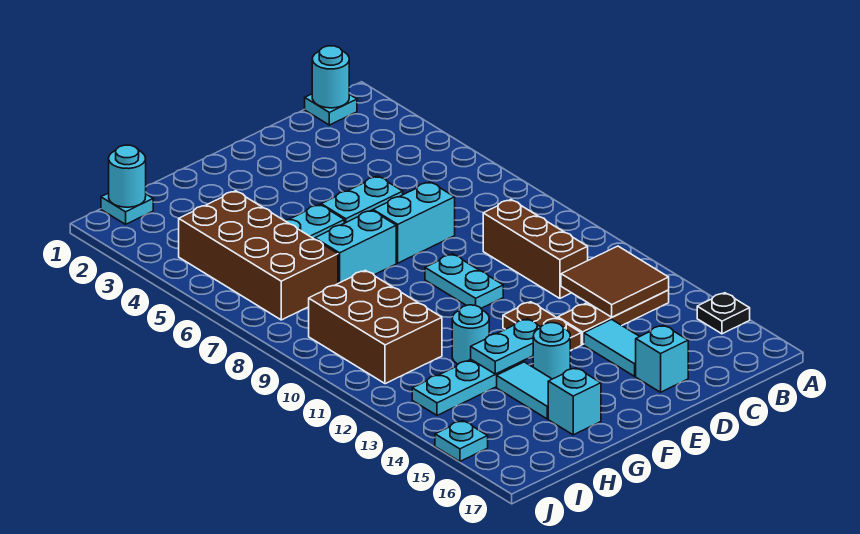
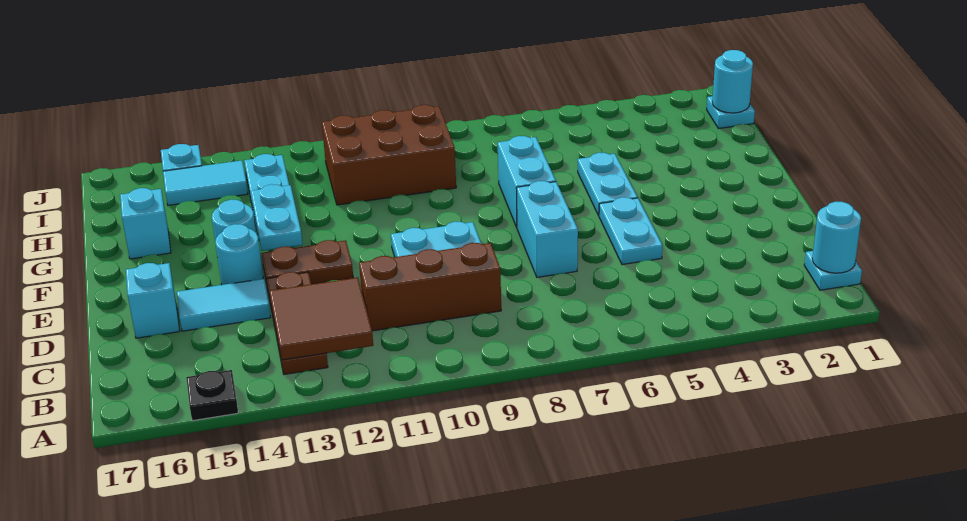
cyan round brick G12 level 1 -> cyan round brick E14 level 1
cyan tile G14:G15 level 1 -> cyan tile I14:I15 level 1
brown brick H4:I7 level 1 -> none

